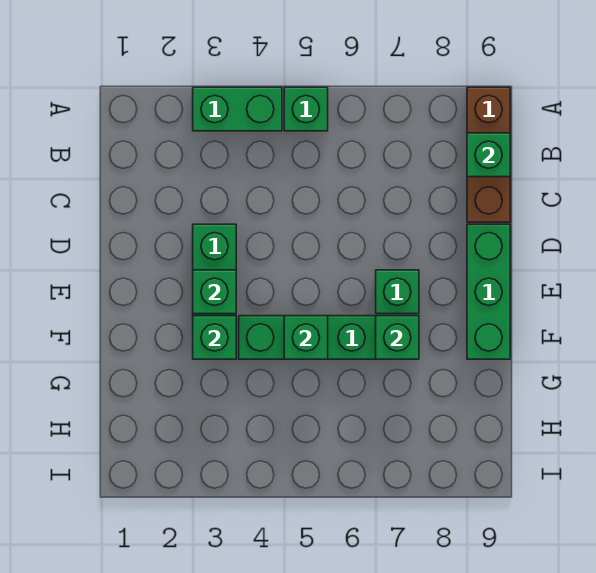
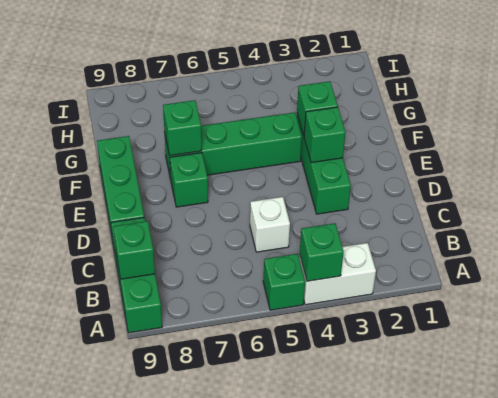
green brick A3:A4 level 1 -> white brick A3:A4 level 1
brown brick A9:C9 level 1 -> green brick A9:C9 level 1
none -> white brick C5 level 1
green brick F5 level 2 -> green brick A4 level 2

